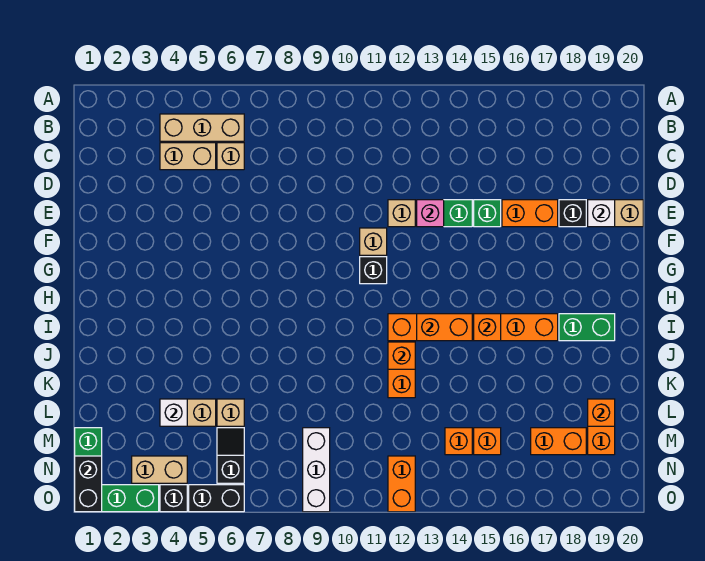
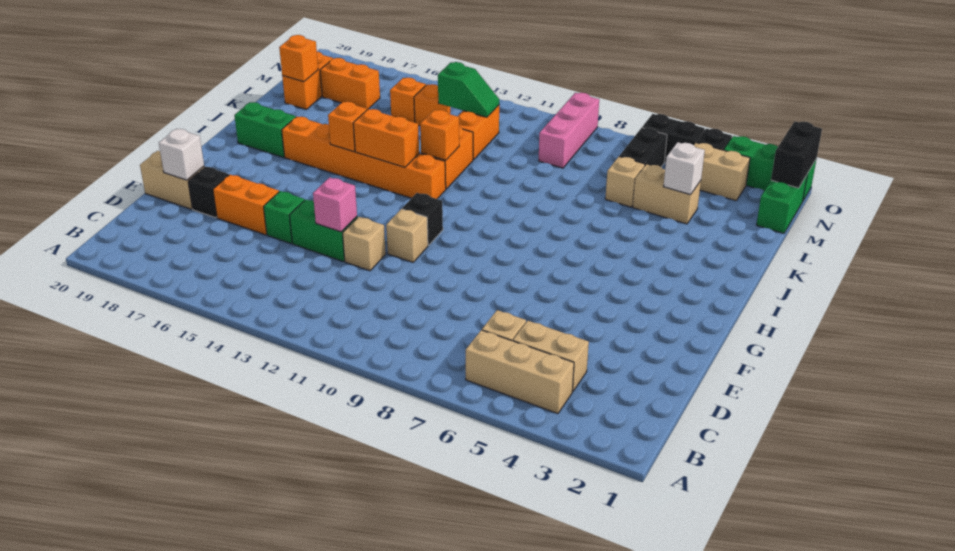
black slope M6:N6 level 1 top N -> black brick M6:N6 level 1
white brick M9:O9 level 1 -> pink brick M9:O9 level 1
none -> green slope M12:M13 level 2 top 13
orange brick N12:O12 level 1 -> orange brick L12:M12 level 1

